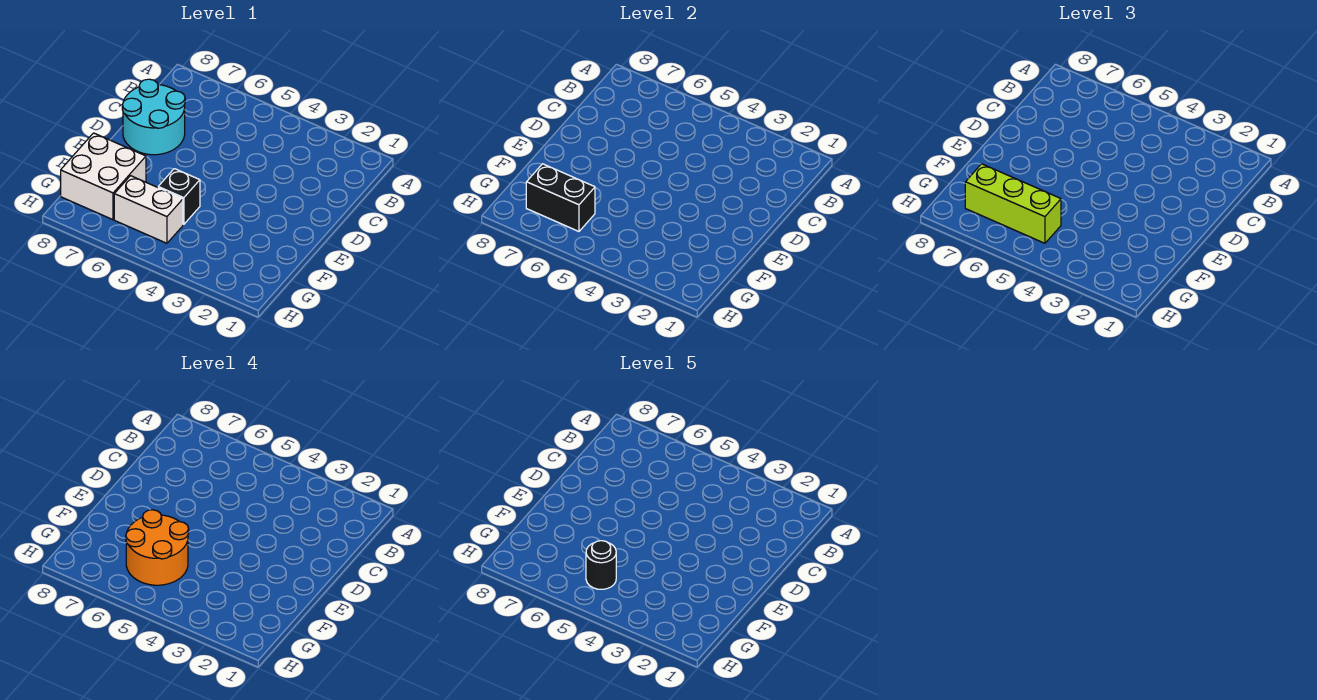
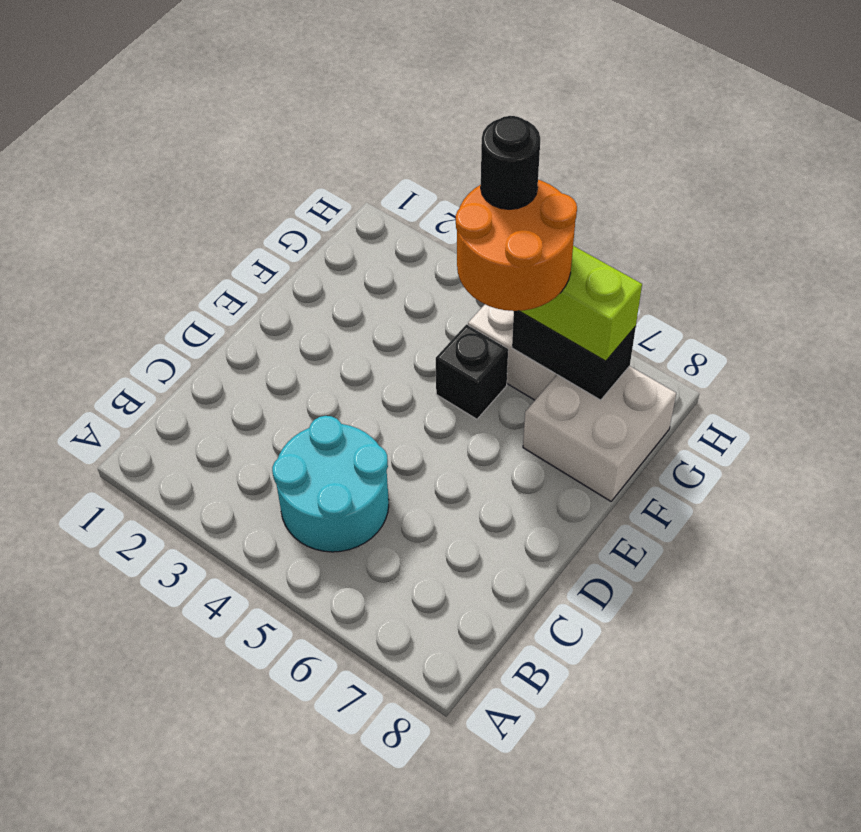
cyan round brick C7:D8 level 1 -> cyan round brick B4:C5 level 1

